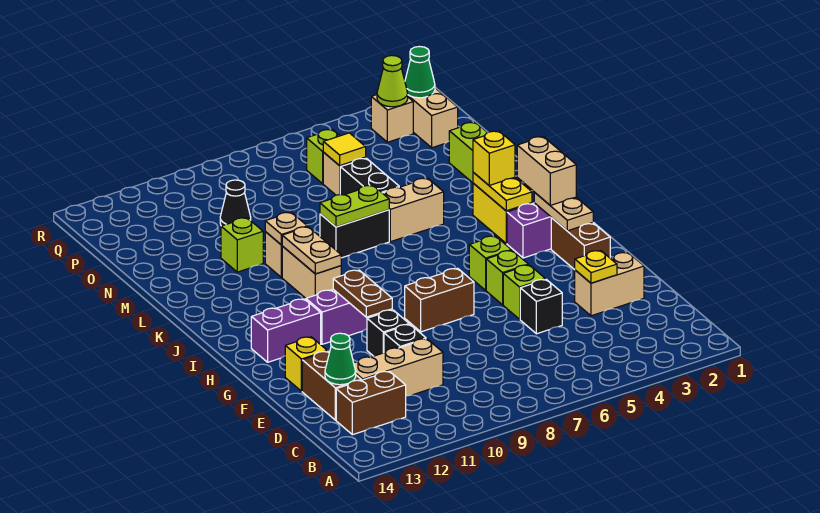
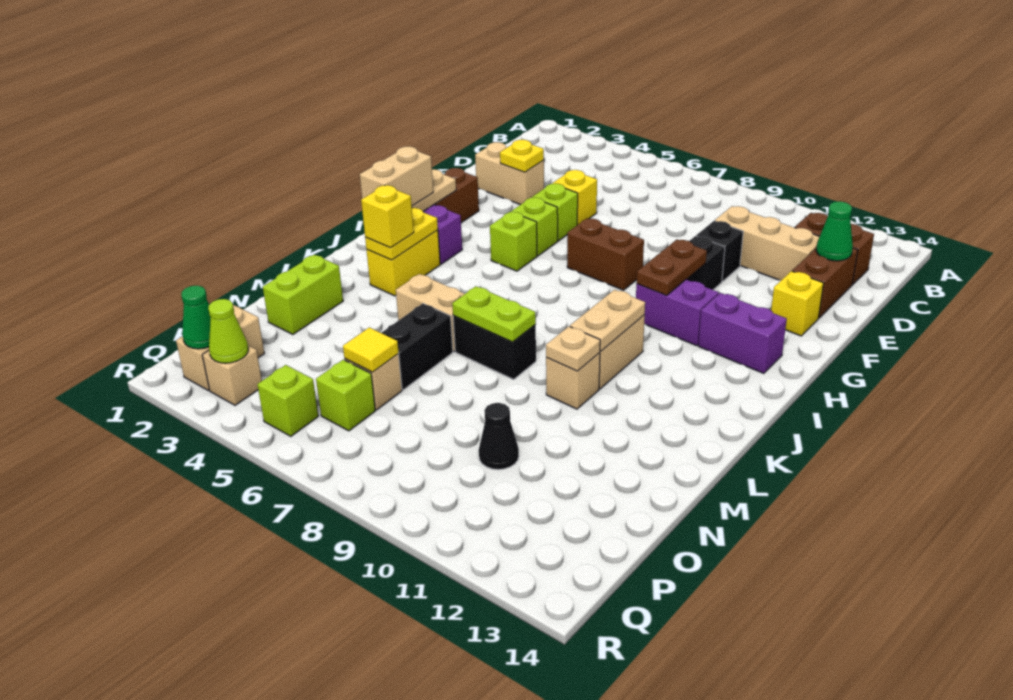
black brick E5 level 1 -> yellow brick E5 level 1
lime brick M11 level 1 -> lime brick Q5 level 1

